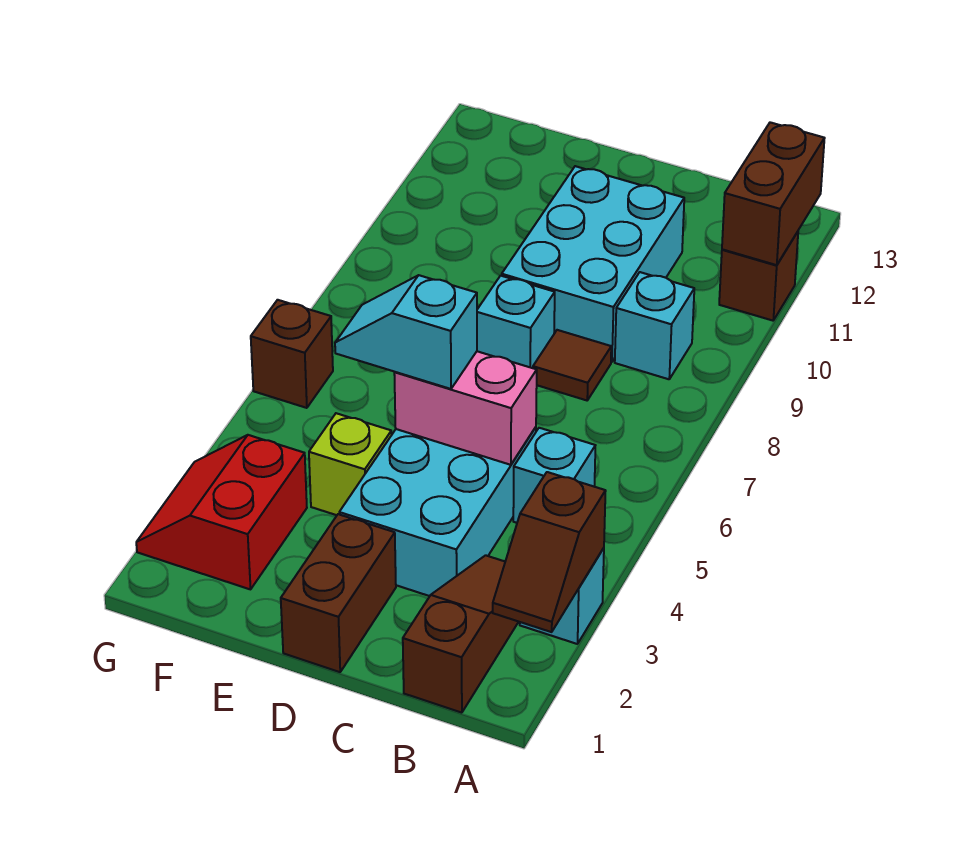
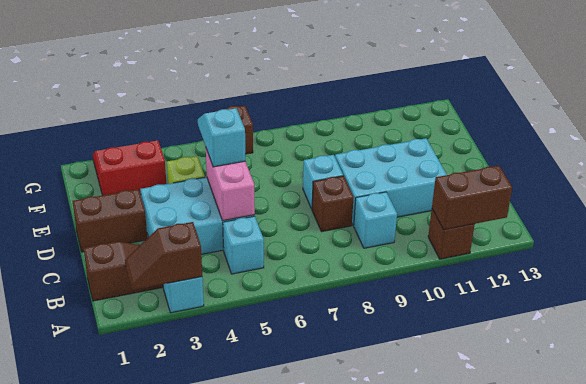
brown tile C8 level 1 -> brown brick C8 level 1

